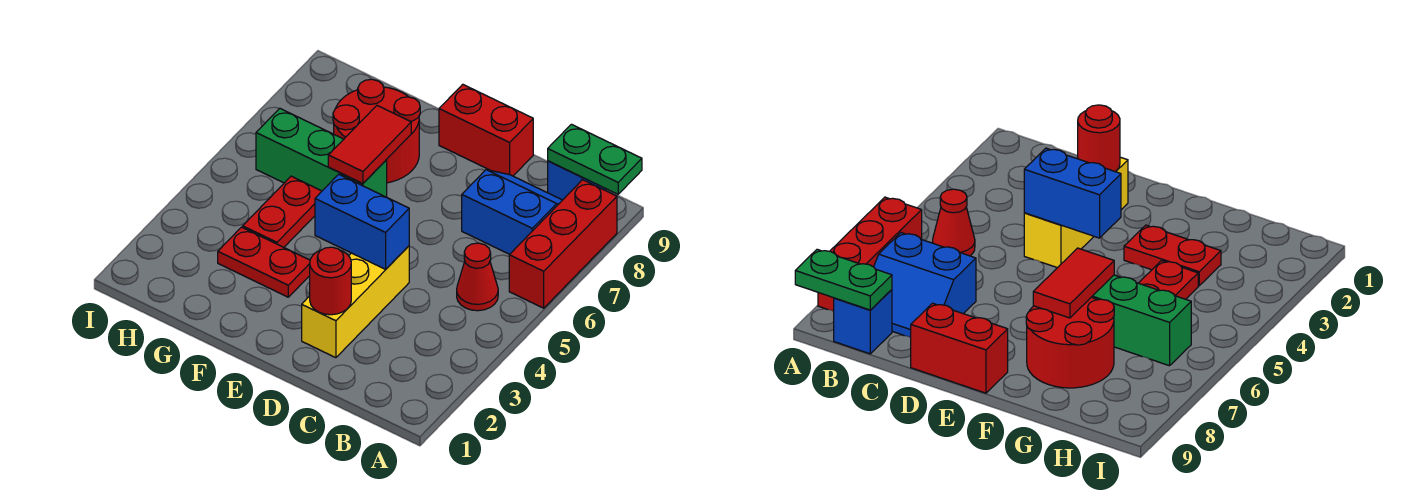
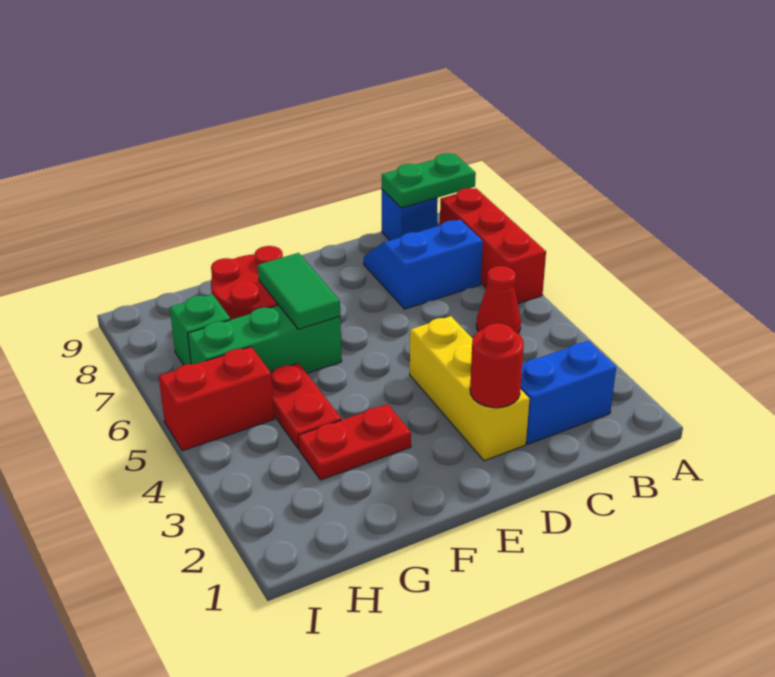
blue brick D4:E4 level 2 -> blue brick B2:C2 level 1
red brick D9:E9 level 1 -> red brick H5:I5 level 1
red tile F6:F7 level 2 -> green tile F6:F7 level 2
none -> green brick H7 level 1

